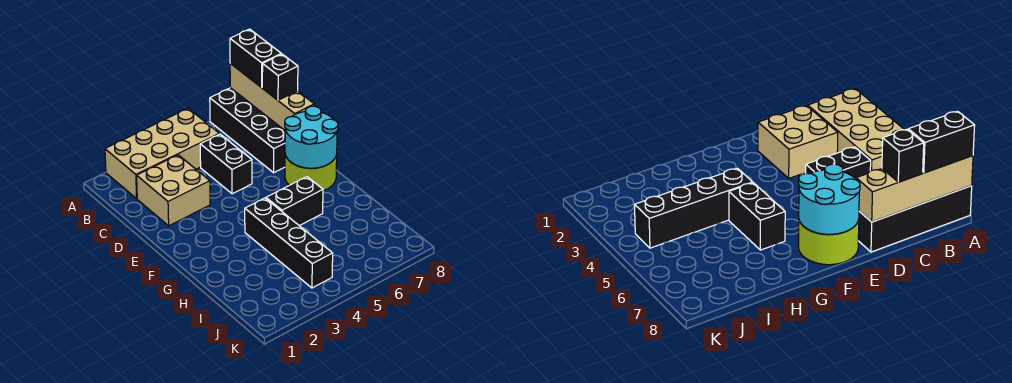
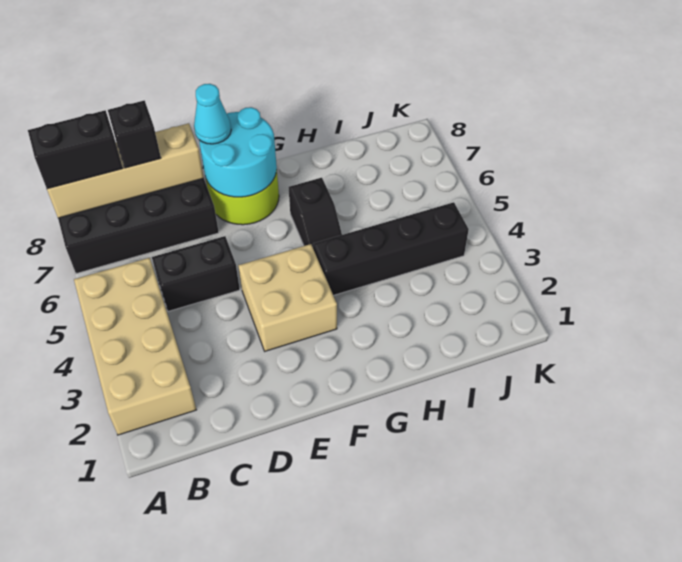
tan brick C2:D3 level 1 -> tan brick E3:F4 level 1
none -> cyan cone E8 level 3
black brick G5:G6 level 1 -> black slope G5:G6 level 1 top 6

